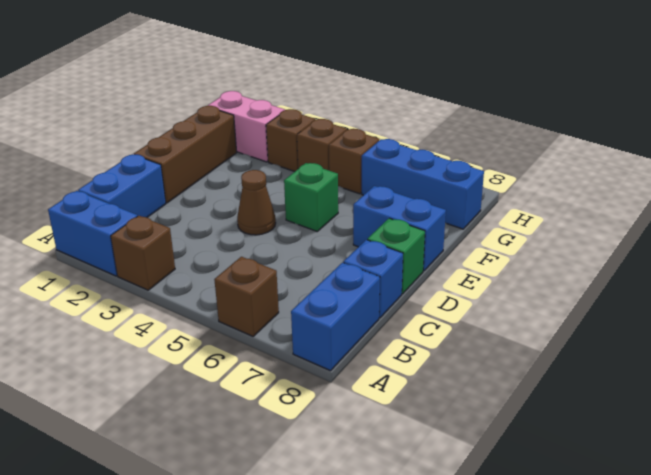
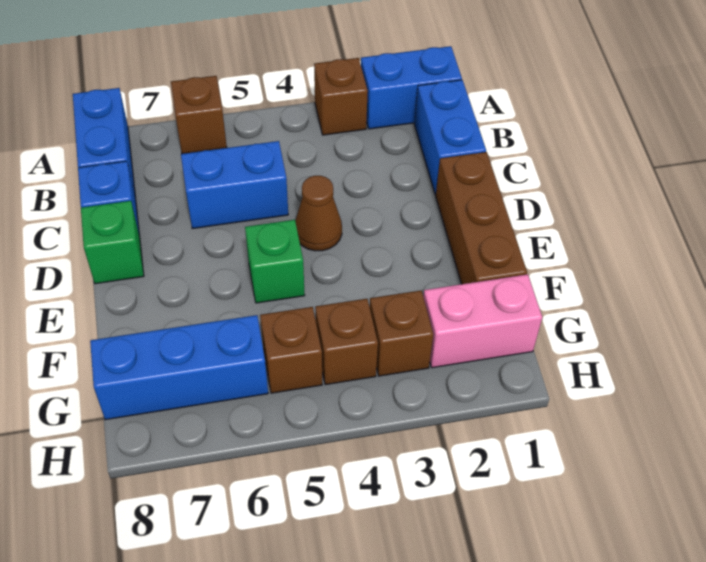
blue brick E7:E8 level 1 -> blue brick C5:C6 level 1

